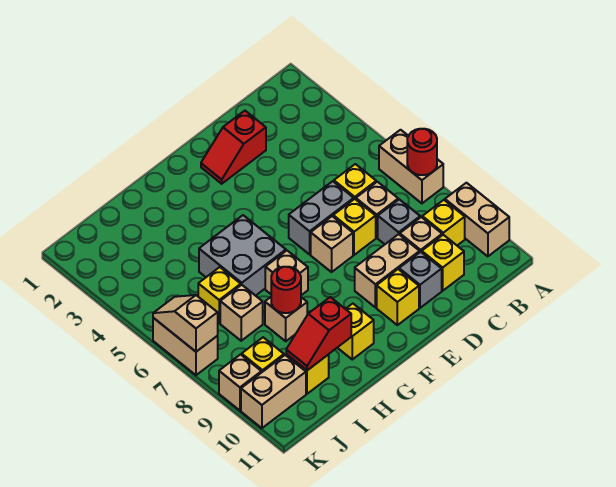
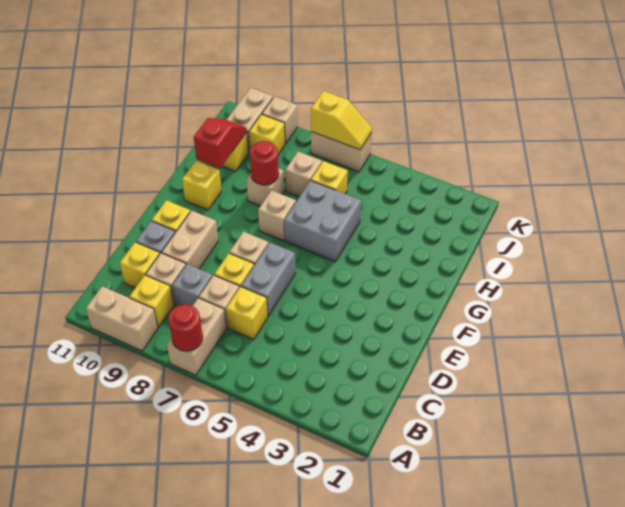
tan brick A6:A7 level 1 -> tan brick A7:B7 level 1
red slope D2:E2 level 1 top D -> none
tan slope K6:K7 level 2 top 7 -> yellow slope K6:K7 level 2 top 7

